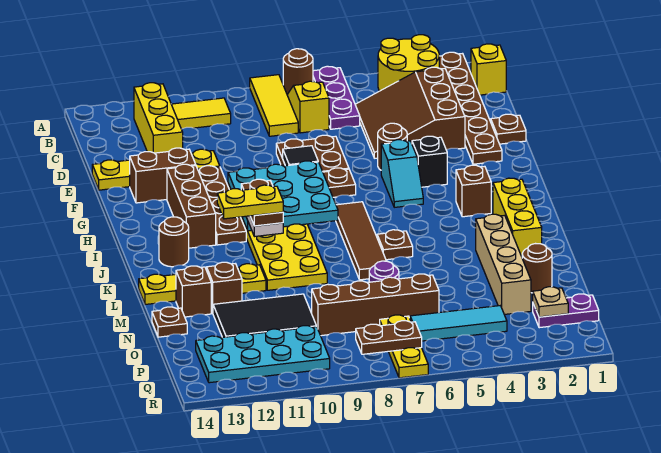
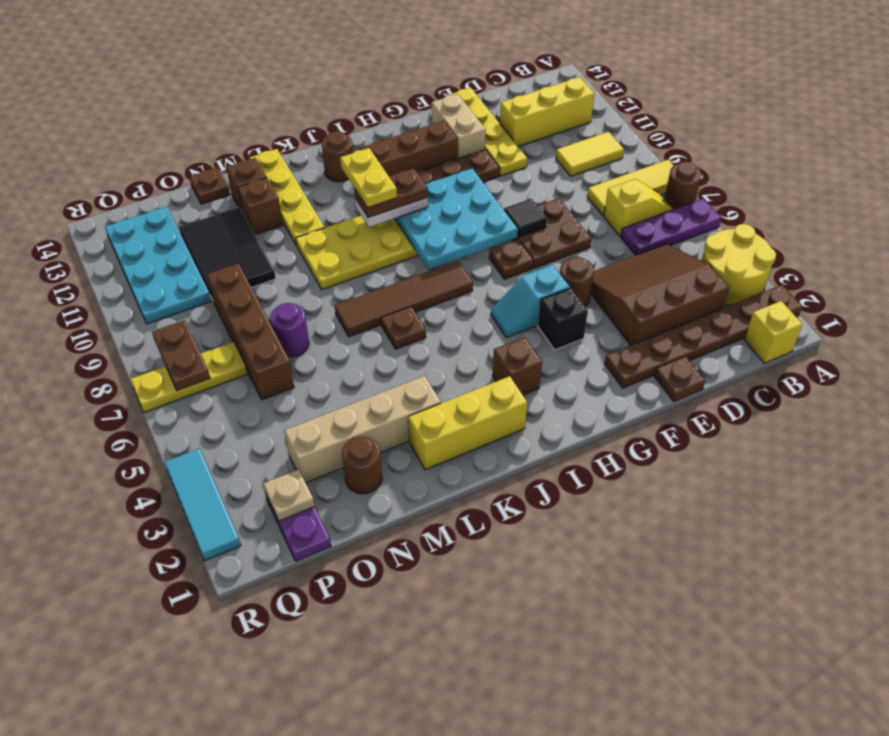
yellow tile B10:B11 level 1 -> yellow tile B10:C10 level 1
brown brick F12:F13 level 1 -> tan brick F12:F13 level 1
cyan tile P4:P6 level 1 -> cyan tile R2:R4 level 1

